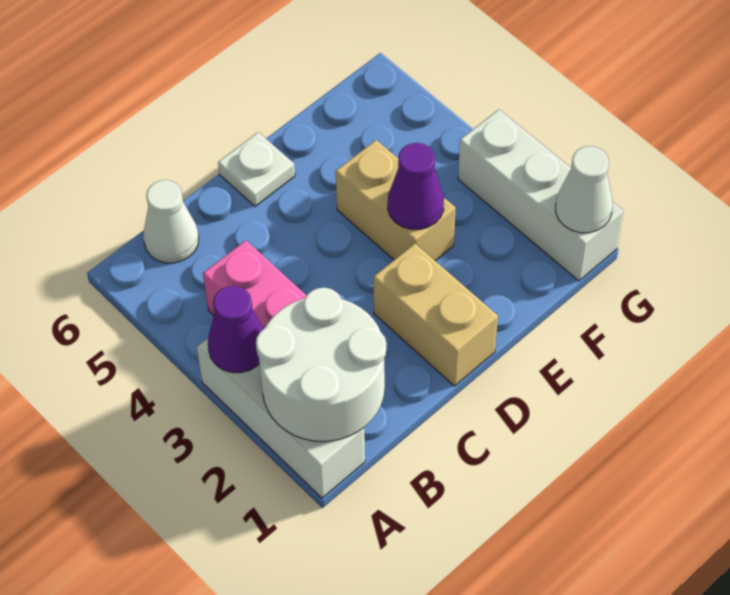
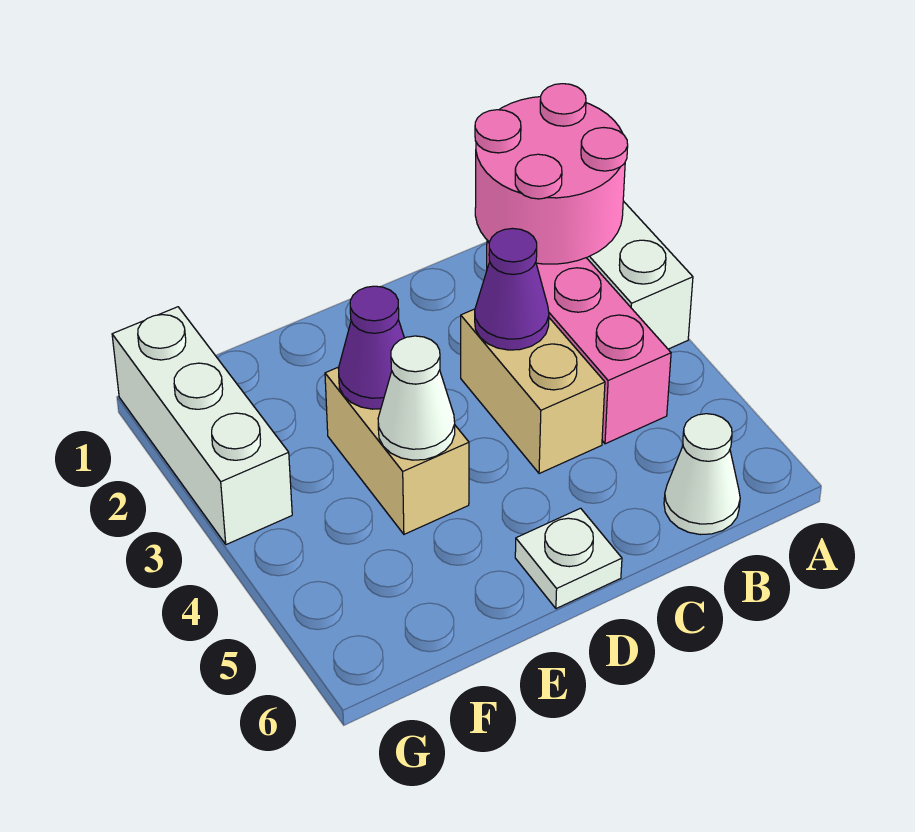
white round brick A1:B2 level 2 -> pink round brick A1:B2 level 2
purple cone A3 level 2 -> purple cone C3 level 2
tan brick D1:D2 level 1 -> tan brick C3:C4 level 1
white cone G1 level 2 -> white cone E4 level 2

